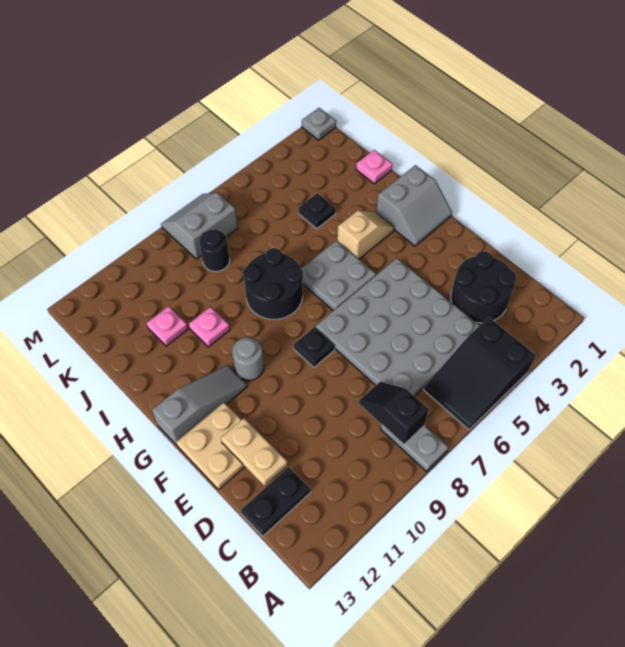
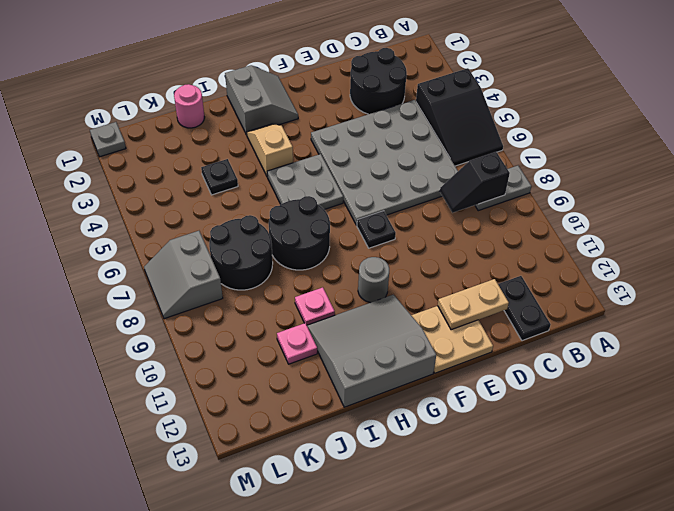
grey slope G11:G13 level 1 top 13 -> grey slope G11:I13 level 1 top 13
pink plate J1 level 1 -> pink round brick J1 level 1
black round brick K8 level 1 -> black round brick J7:K8 level 1

